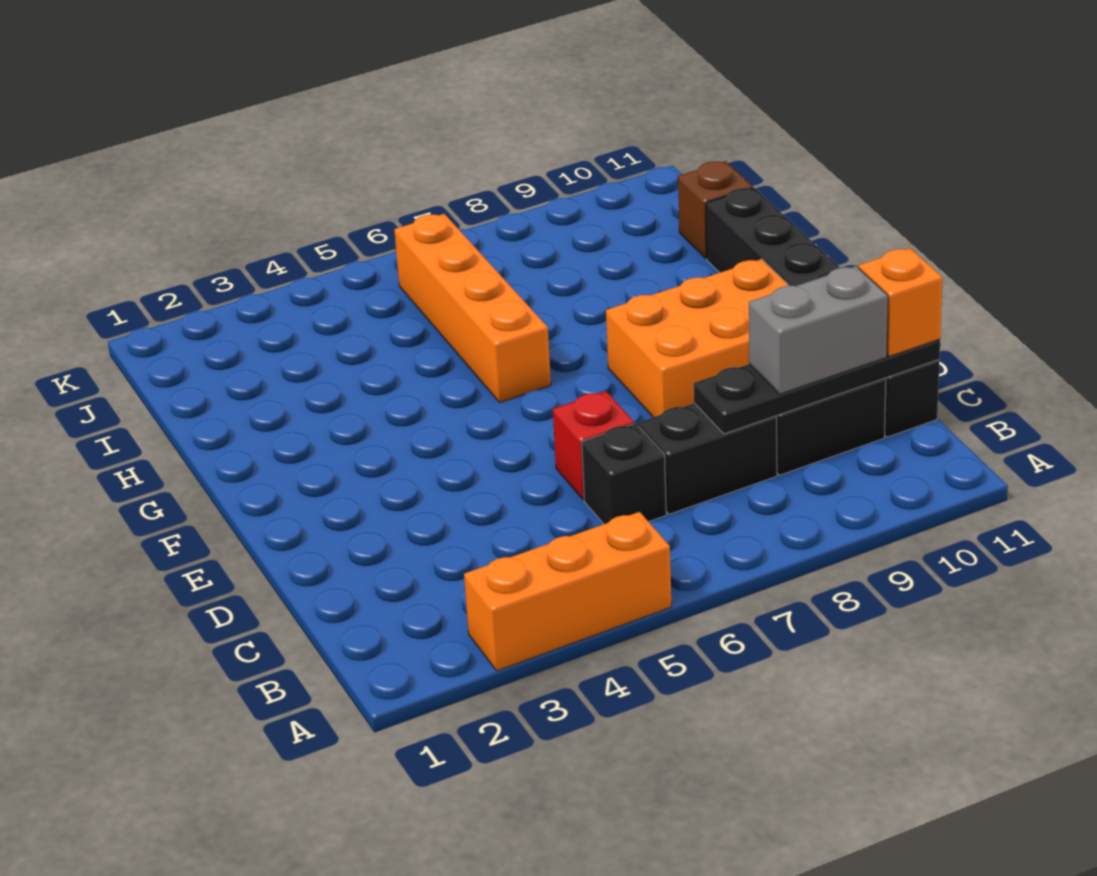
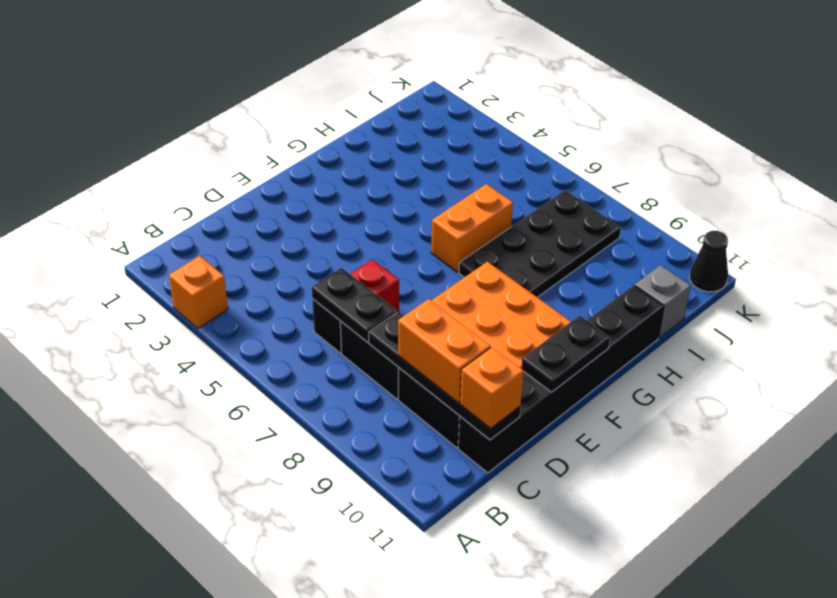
orange brick A3:A5 level 1 -> orange brick A3 level 1
none -> black plate C6:C7 level 2
grey brick C9:C10 level 3 -> orange brick C9:C10 level 3
none -> black plate E11:F11 level 2
orange brick G6:J6 level 1 -> orange brick G6:H6 level 1
none -> black plate G7:J8 level 1
brown brick I11 level 1 -> grey brick I11 level 1
none -> black cone K11 level 1

